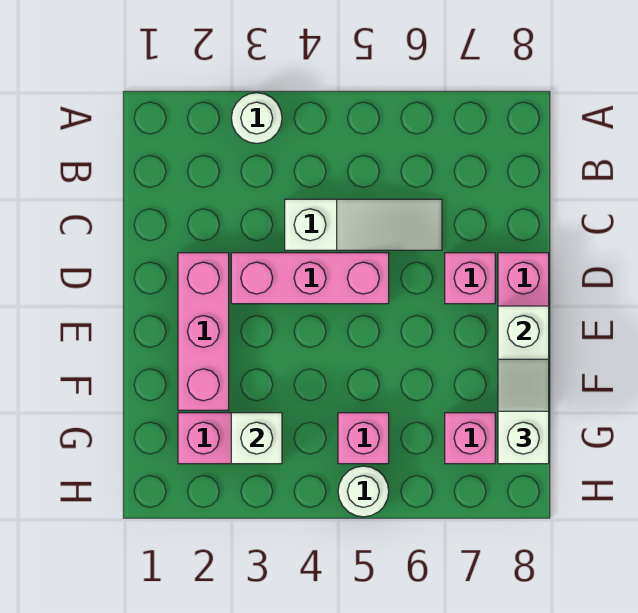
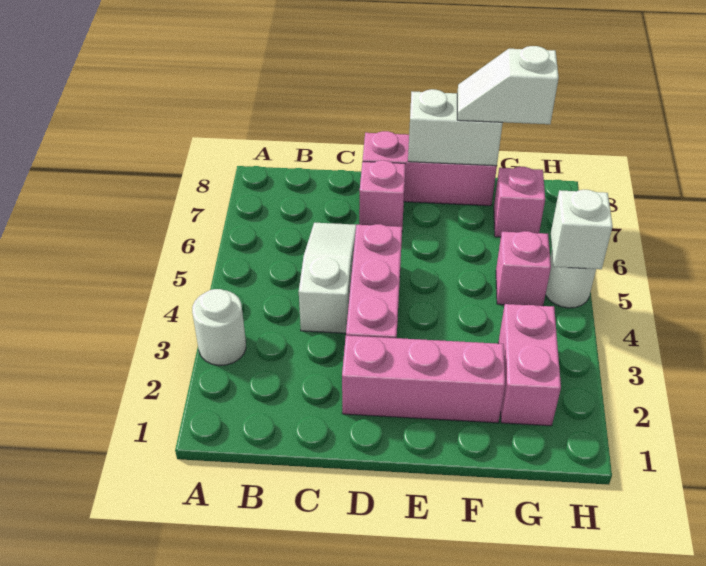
white brick G3 level 2 -> white brick H5 level 2

